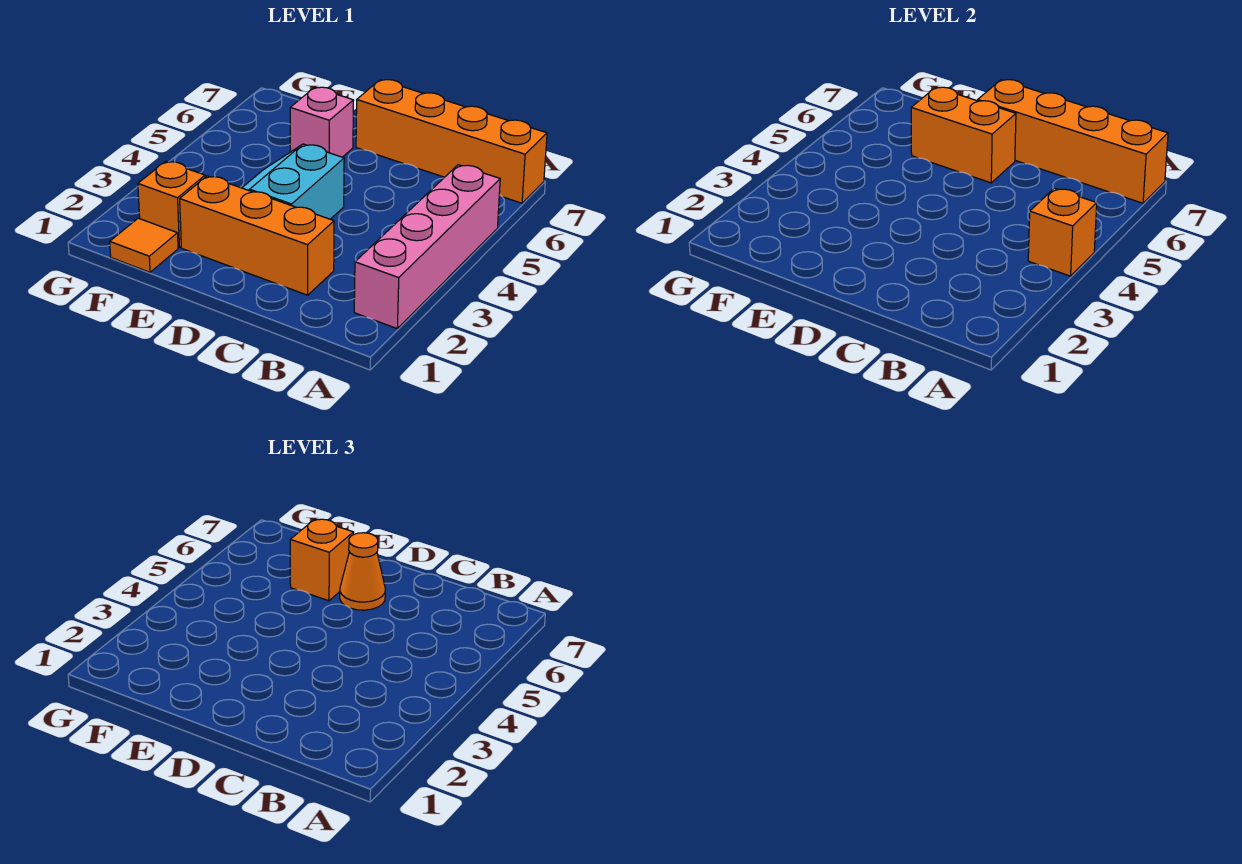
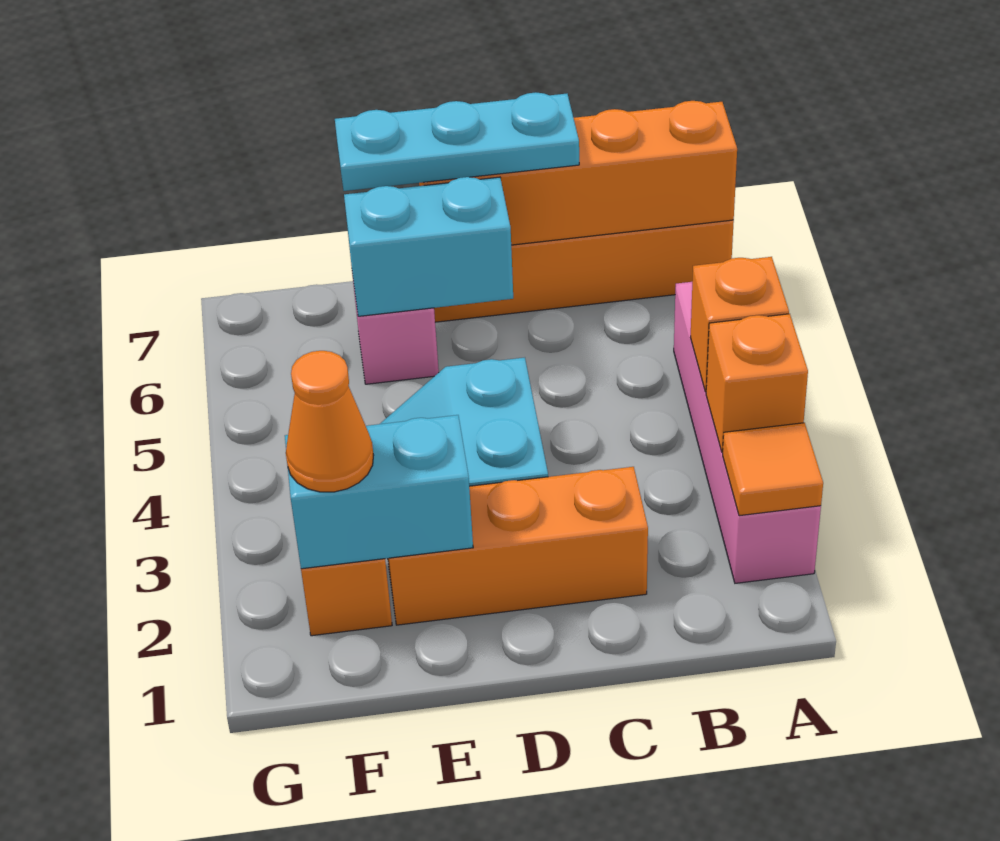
none -> cyan plate C7:E7 level 3
orange brick D6:E6 level 2 -> cyan brick D6:E6 level 2
orange cone D6 level 3 -> orange cone F2 level 3
none -> cyan brick E2:F2 level 2
orange brick E6 level 3 -> orange brick A3 level 2
orange tile F1 level 1 -> orange tile A2 level 2

